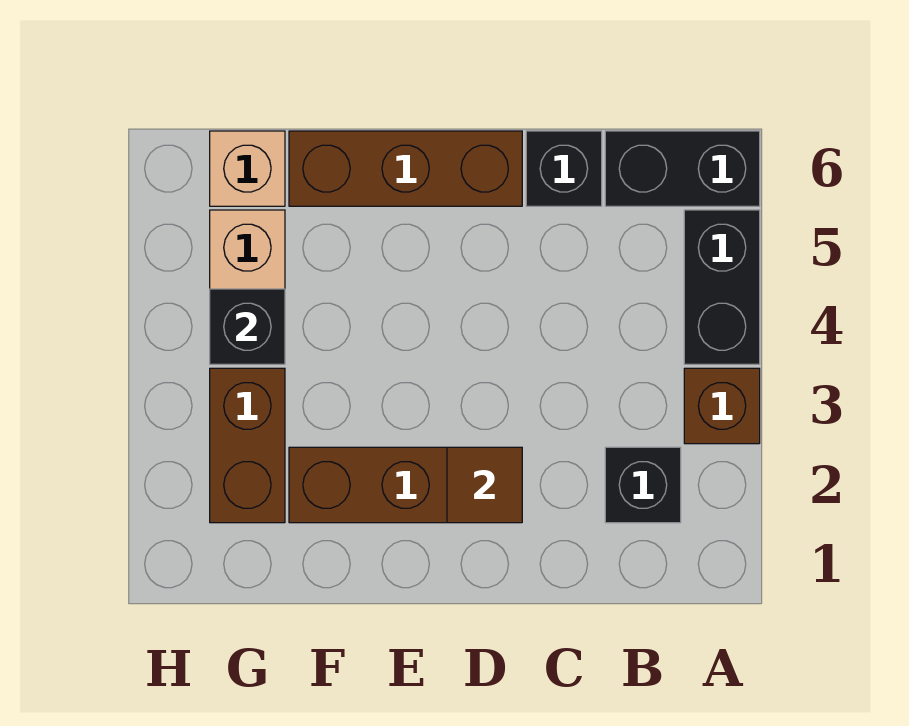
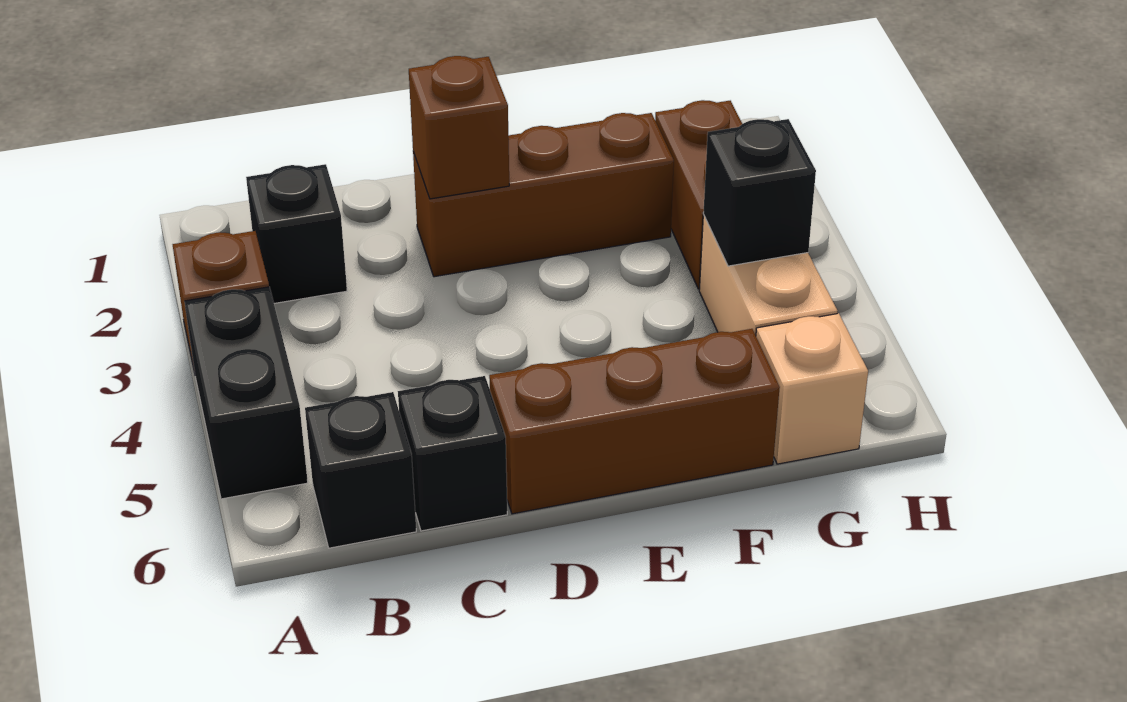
black brick A6:B6 level 1 -> black brick B6 level 1
brown tile D2 level 2 -> brown brick D2 level 2

